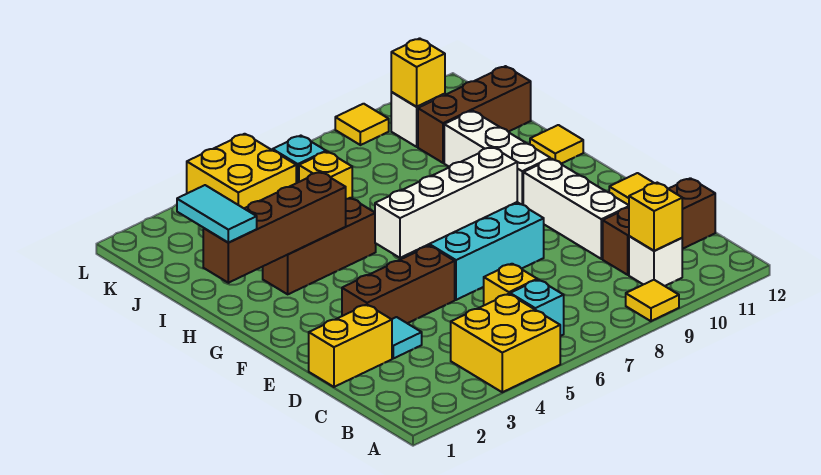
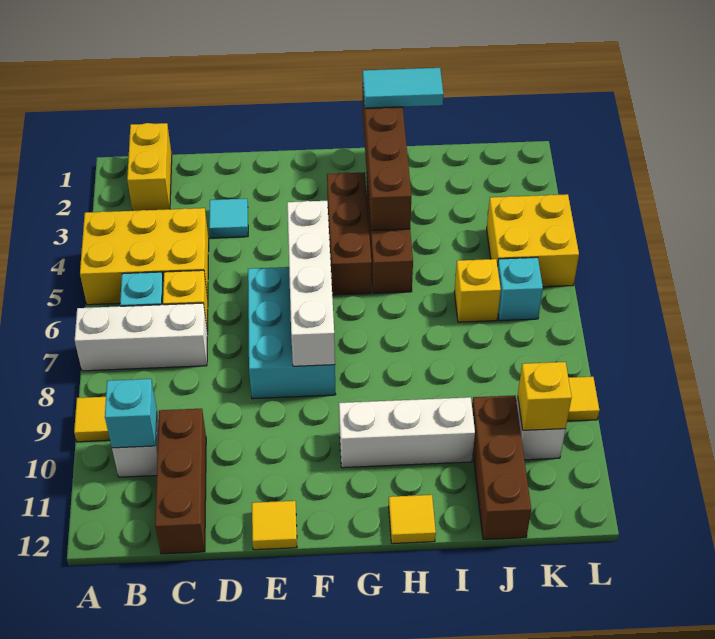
yellow brick A4:B5 level 1 -> yellow brick A4:C5 level 1
yellow brick B10 level 2 -> cyan brick B10 level 2
yellow brick D1:D2 level 1 -> yellow brick B1:B2 level 1
white brick D10:F10 level 1 -> white brick A7:C7 level 1
brown brick E3:E5 level 1 -> brown brick G3:G5 level 1

